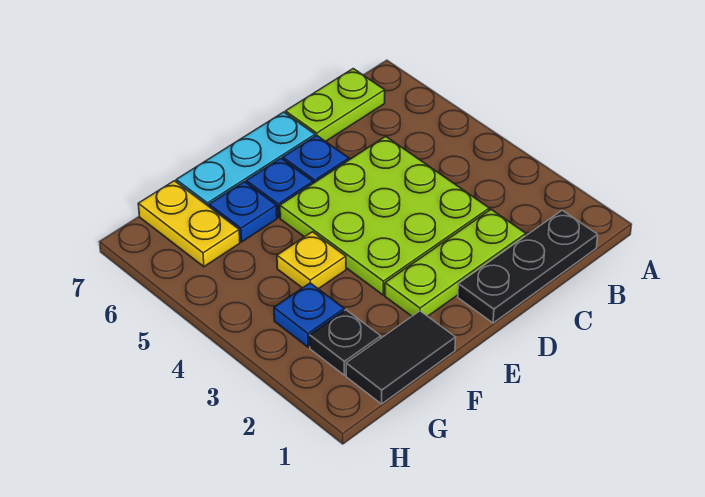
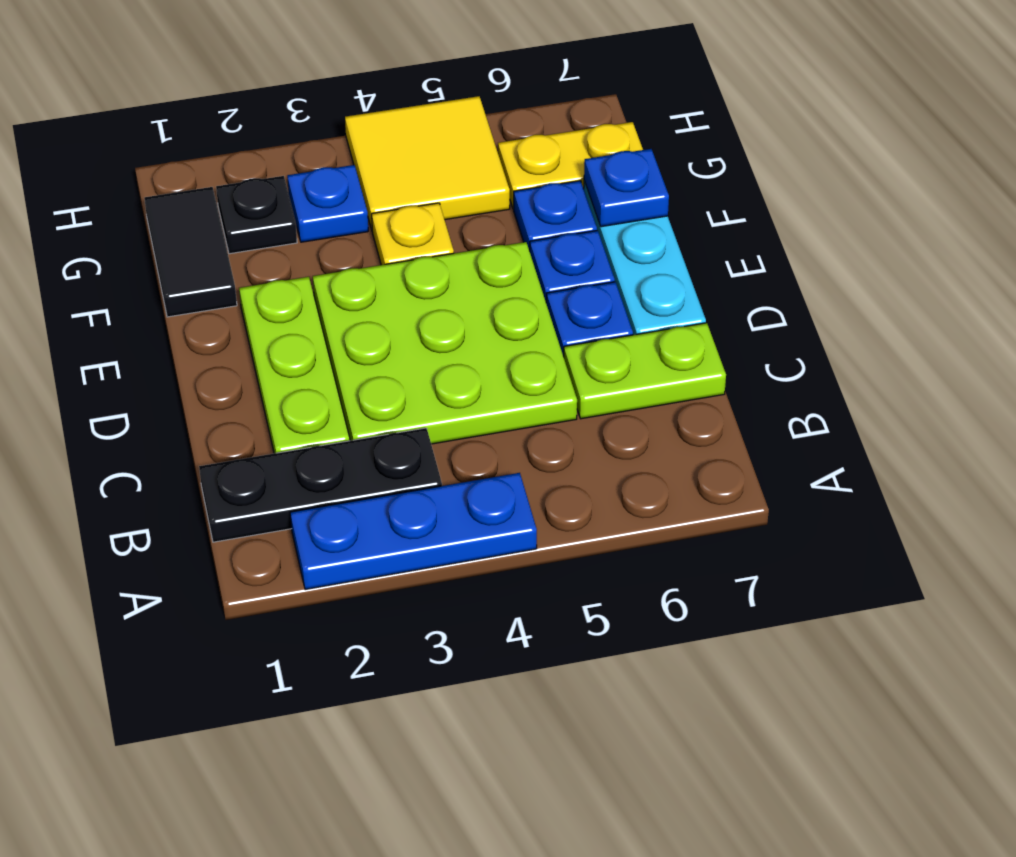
none -> blue plate A2:A4 level 1
black plate B1:D1 level 1 -> black plate B1:B3 level 1
lime plate B7:C7 level 1 -> lime plate C6:C7 level 1
none -> blue plate F7 level 2
none -> yellow tile G4:H5 level 1

